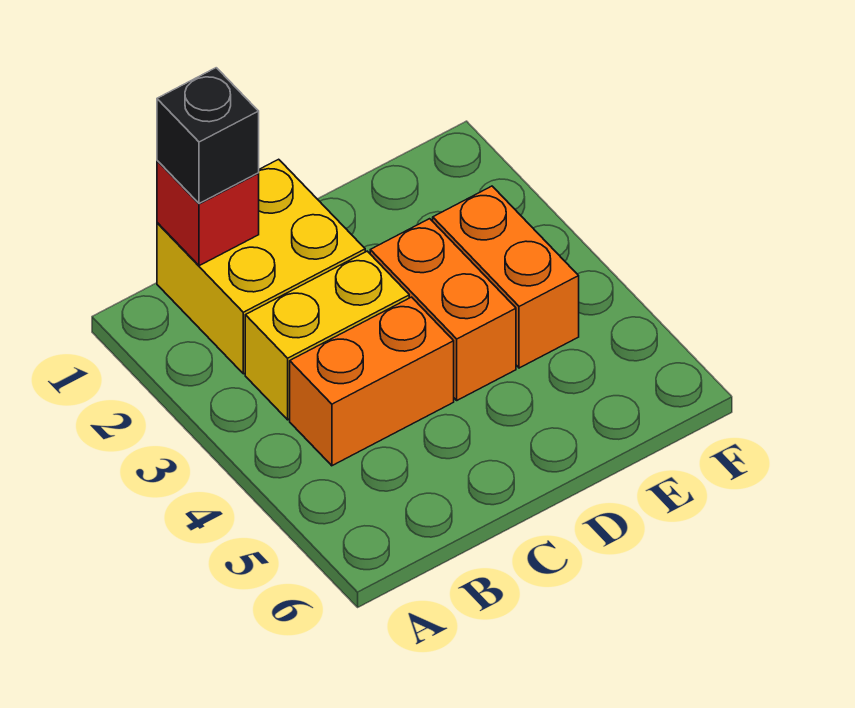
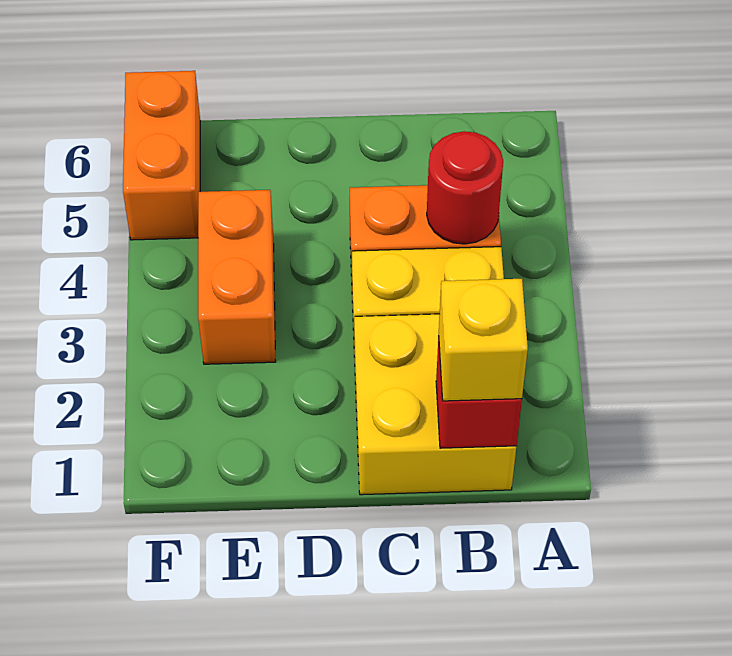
black brick B1 level 3 -> yellow brick B1 level 3
none -> red round brick B4 level 2
orange brick D3:D4 level 1 -> orange brick F5:F6 level 1

